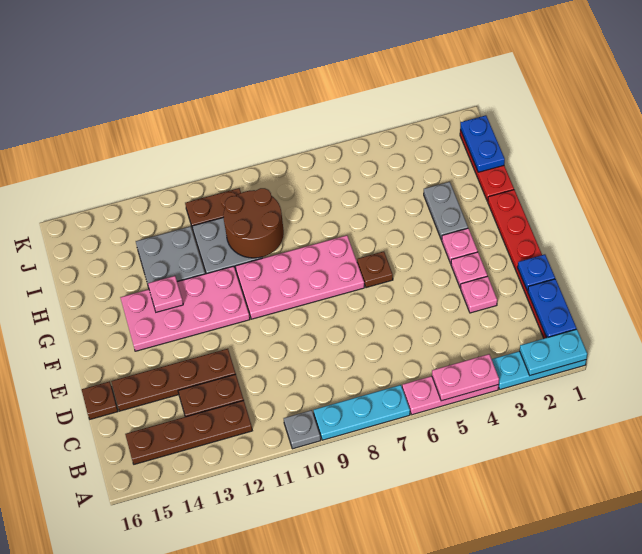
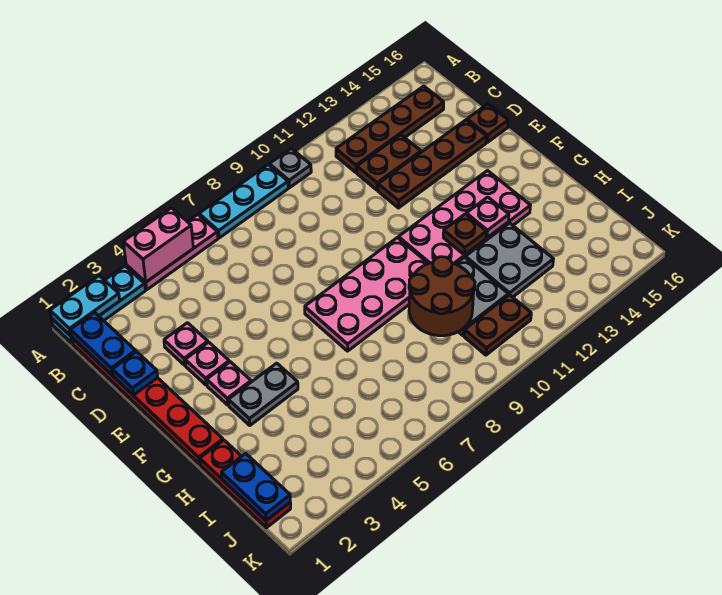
pink plate A4:A5 level 2 -> pink brick A4:A5 level 2
brown plate F6 level 1 -> brown plate G12 level 2
grey plate G3:H3 level 1 -> grey plate G3:G4 level 1

